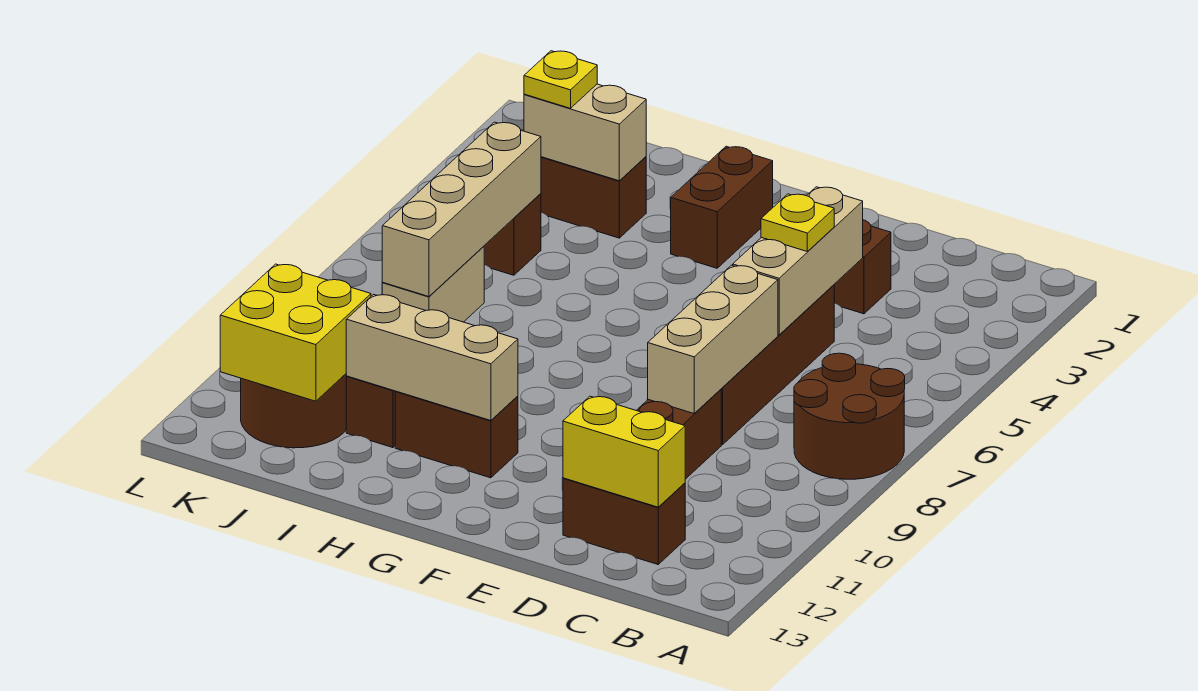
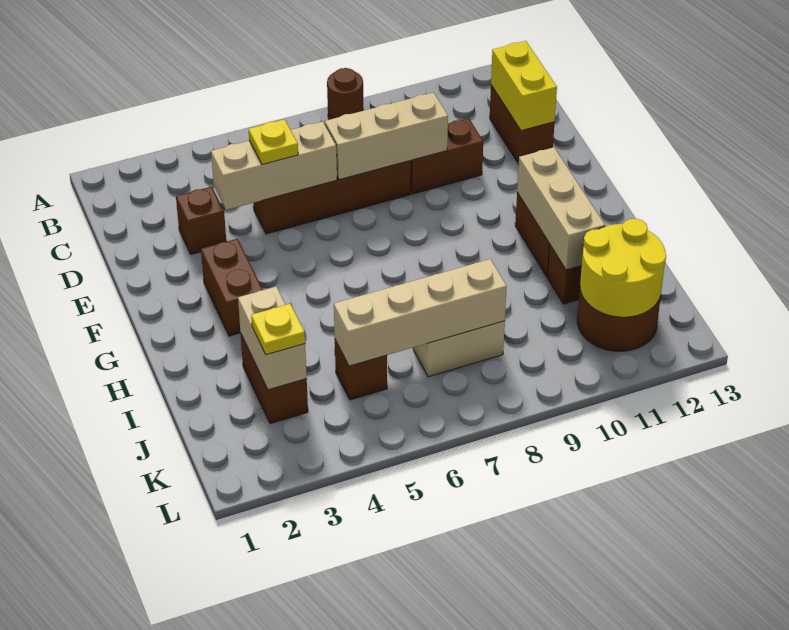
brown round brick A7:B8 level 1 -> brown round brick A8 level 1
brown brick G2:G3 level 1 -> brown brick F3:G3 level 1
yellow brick J11:K12 level 2 -> yellow round brick J11:K12 level 2

